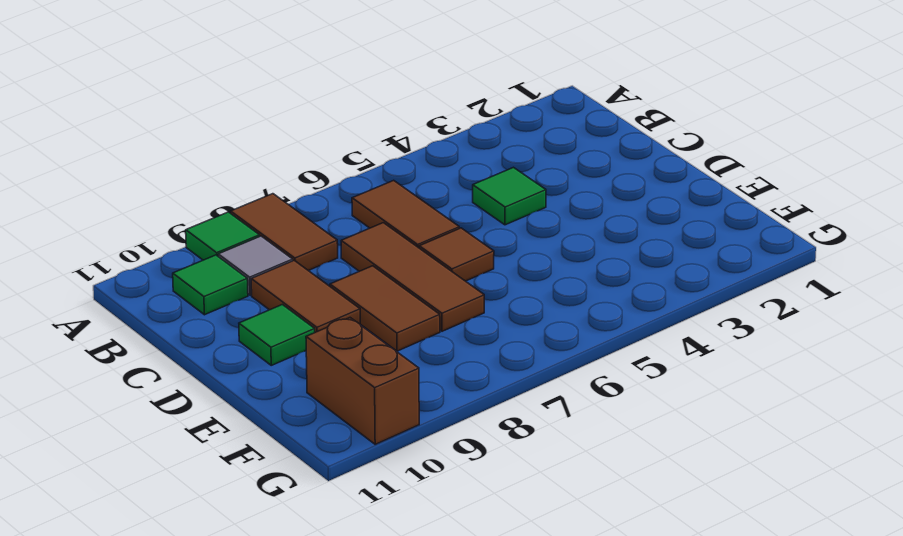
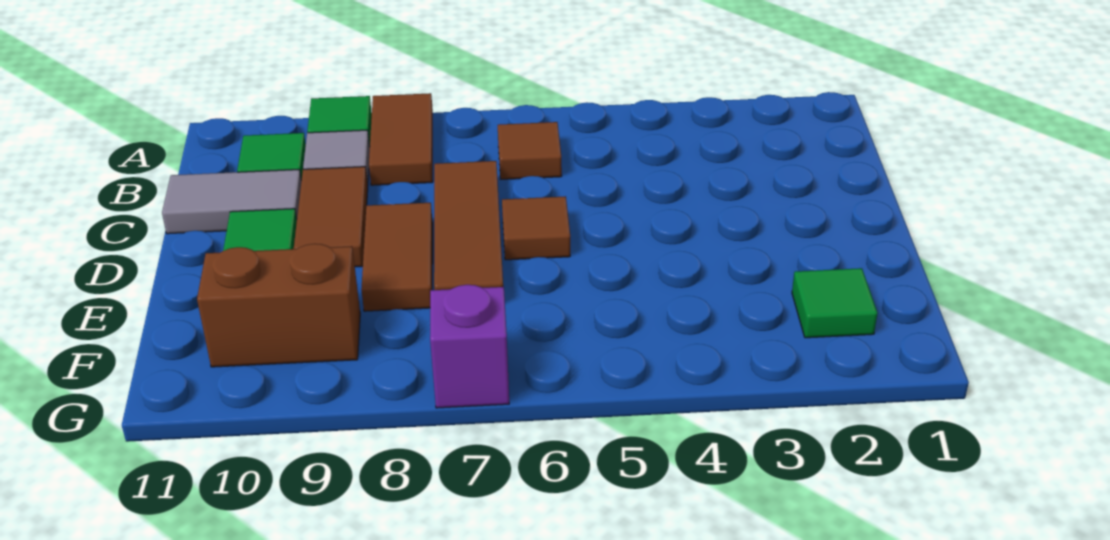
brown tile B6:C6 level 1 -> brown tile B6 level 1
green tile C4 level 1 -> green tile F2 level 1
none -> grey tile C10:C11 level 1
brown brick F10:G10 level 1 -> brown brick F9:F10 level 1
none -> purple brick G7 level 1

